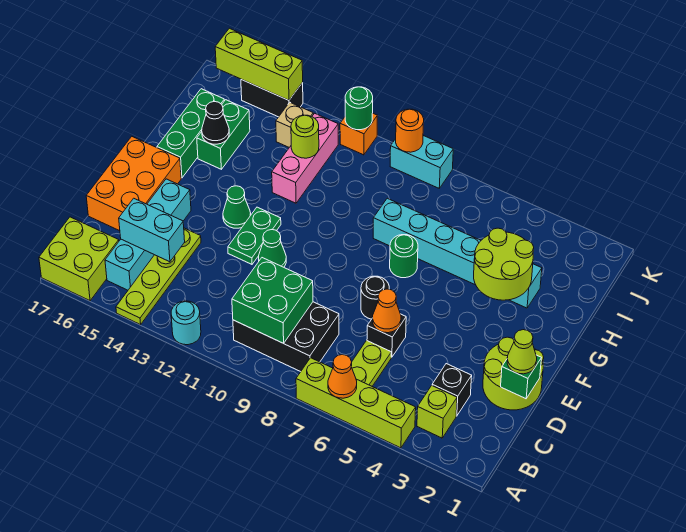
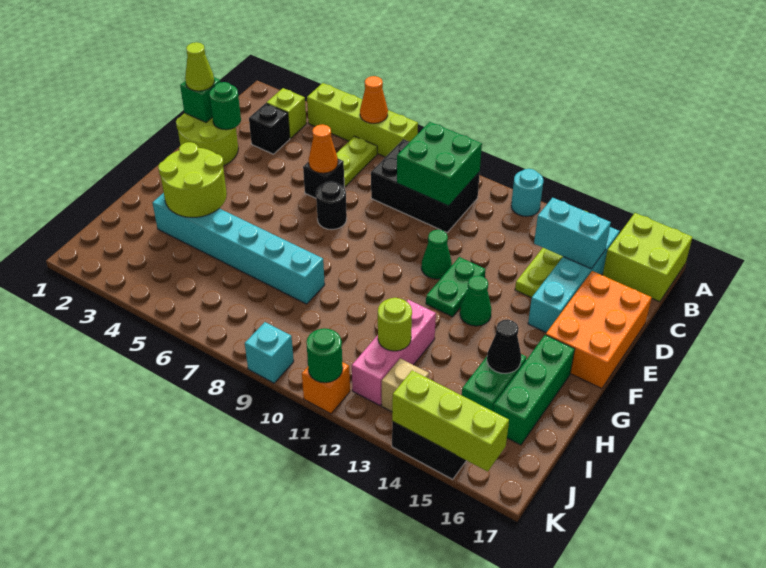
green round brick G7 level 1 -> green round brick D2 level 2
cyan brick K8:K9 level 1 -> cyan brick K9 level 1
orange round brick K9 level 2 -> none

